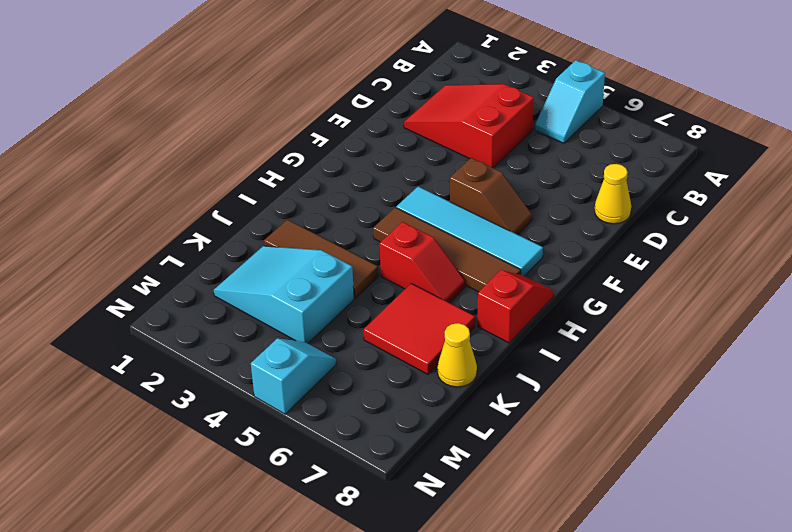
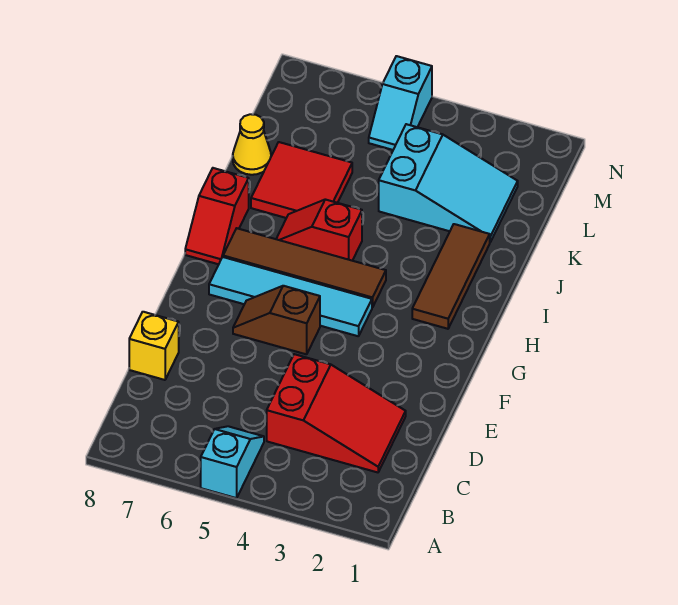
yellow cone D8 level 1 -> yellow brick D8 level 1
brown tile J2:J4 level 1 -> brown tile H2:J2 level 1

